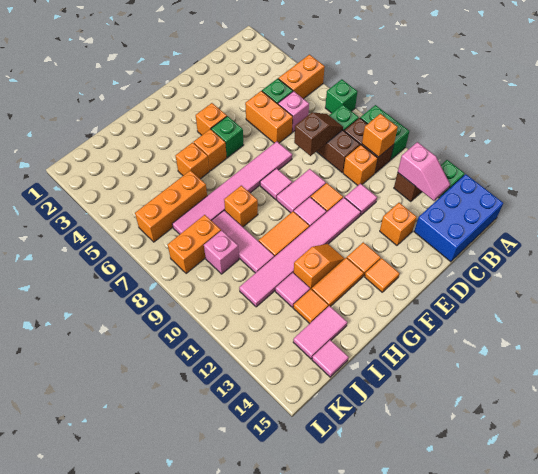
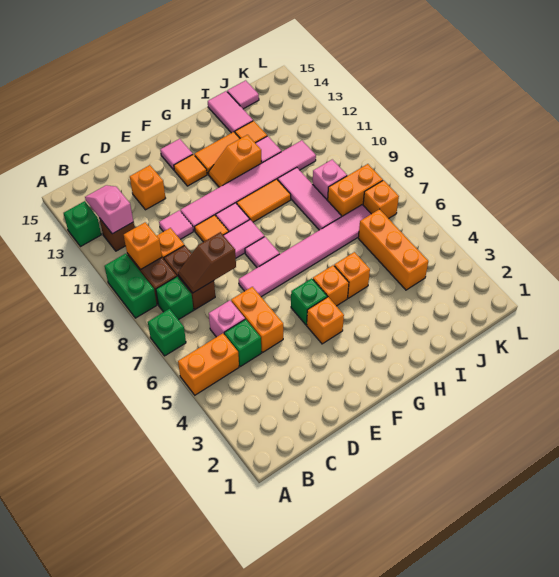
blue brick A14:C15 level 1 -> none
orange tile F14 level 1 -> pink tile F14 level 1
orange brick H8 level 1 -> orange brick K7 level 1
orange brick I6:K6 level 1 -> orange brick J4:J6 level 1
pink tile I14:J14 level 1 -> pink tile I14:I15 level 1

